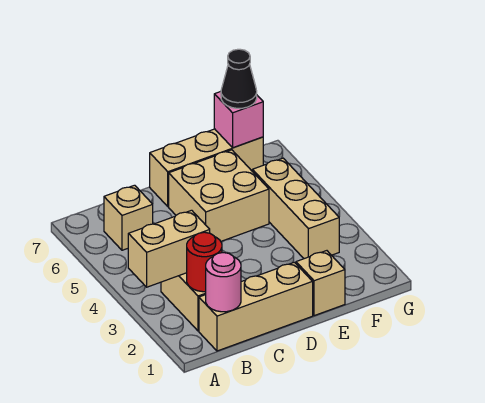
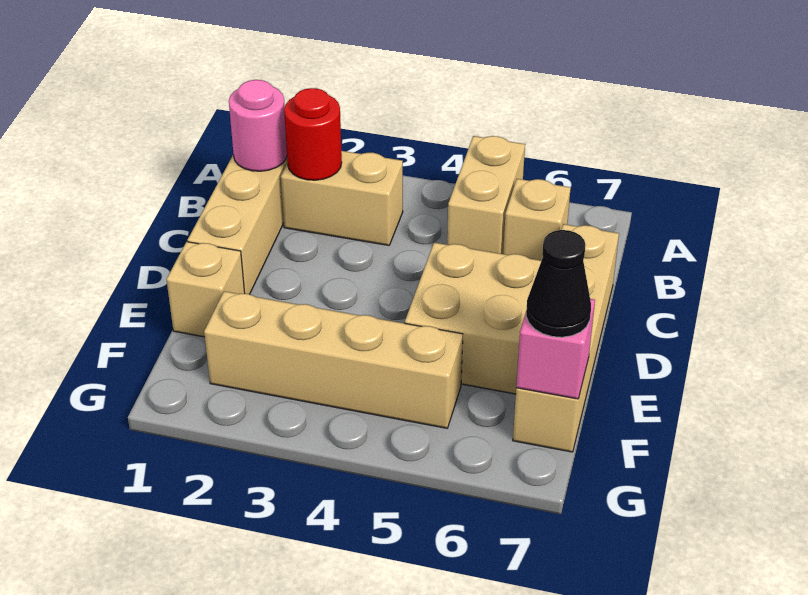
tan brick A3:B3 level 2 -> tan brick A5:B5 level 1
tan brick D7:F7 level 1 -> tan brick C7:F7 level 1
tan brick F3:F5 level 1 -> tan brick F2:F5 level 1

